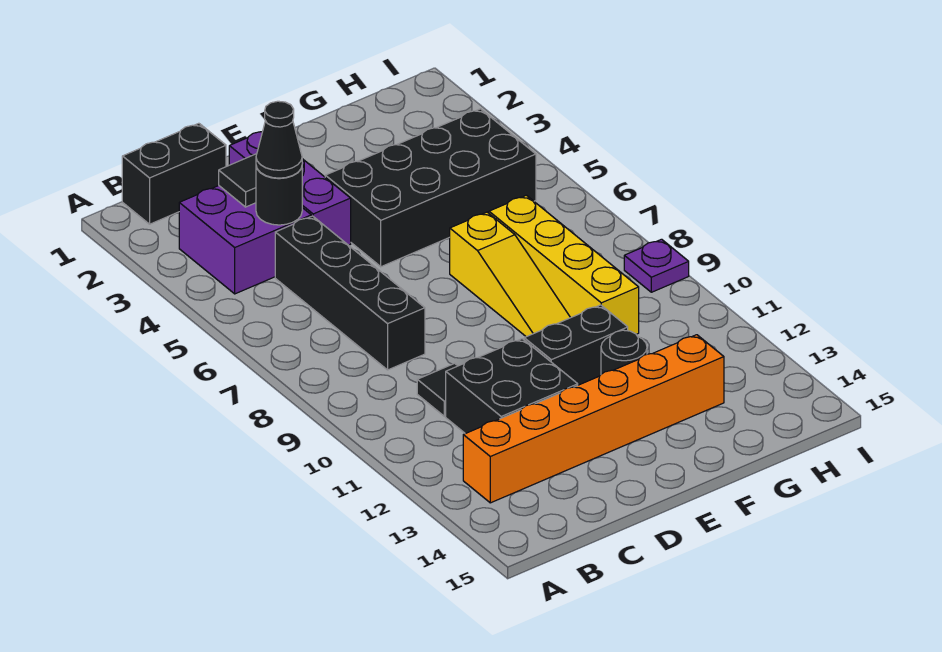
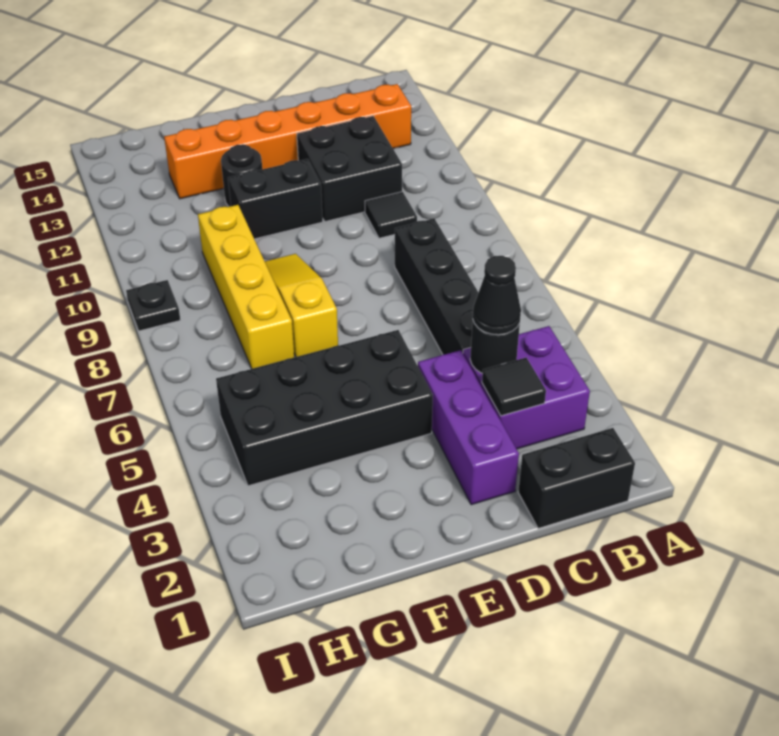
purple plate I9 level 1 -> black plate I9 level 1

